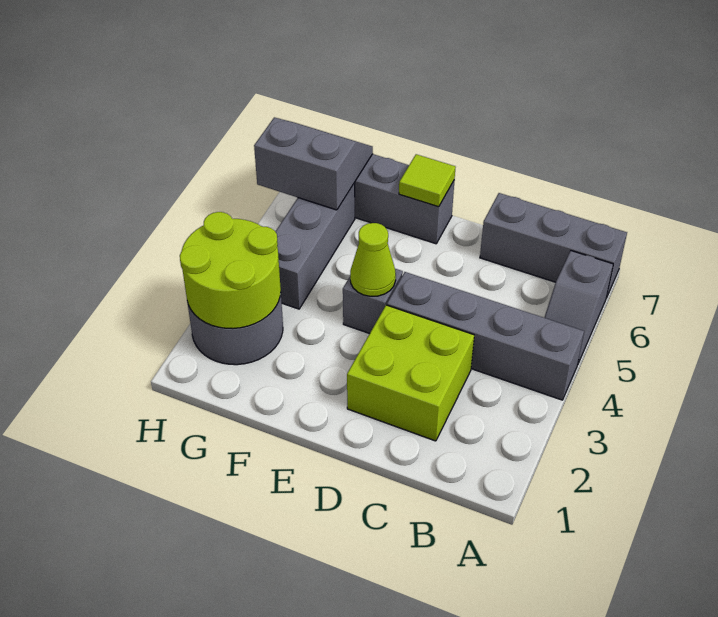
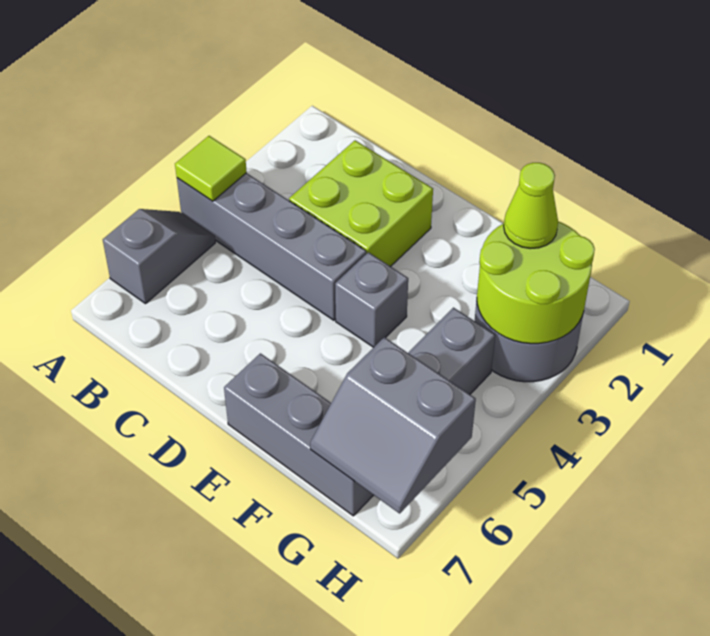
grey brick A7:C7 level 1 -> none
lime cone E4 level 2 -> lime cone G2 level 3
lime tile E7 level 2 -> lime tile A4 level 2

